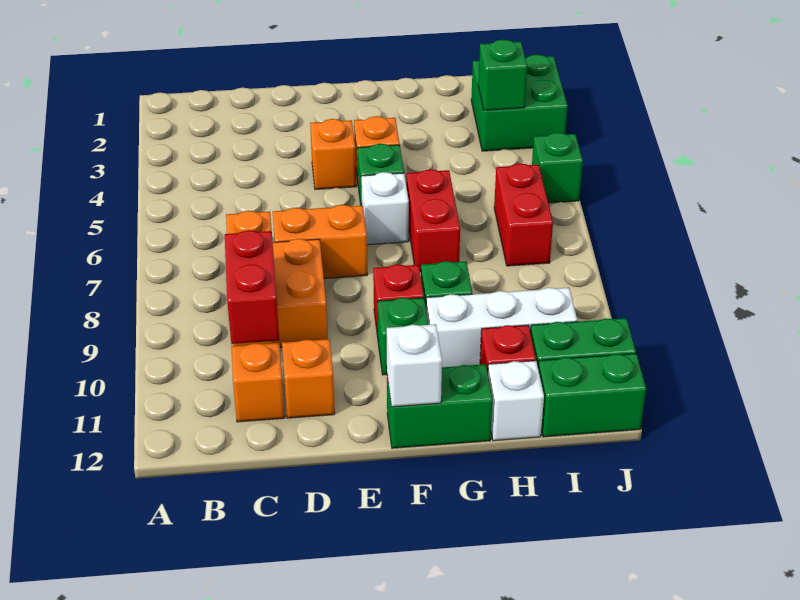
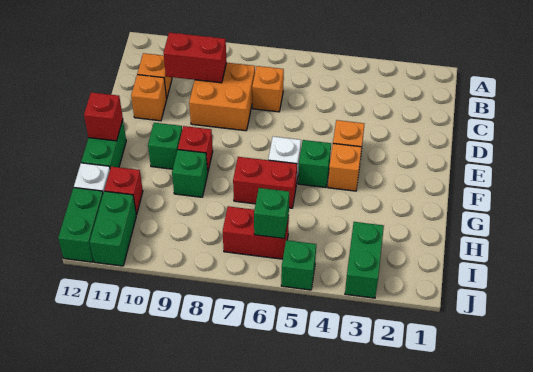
orange brick D7:E7 level 1 -> none
white brick F12 level 2 -> red brick F12 level 2
white brick G10:I10 level 1 -> none
green brick I2:J3 level 1 -> green brick I3:J3 level 1
green brick I3 level 2 -> green brick I6 level 2

